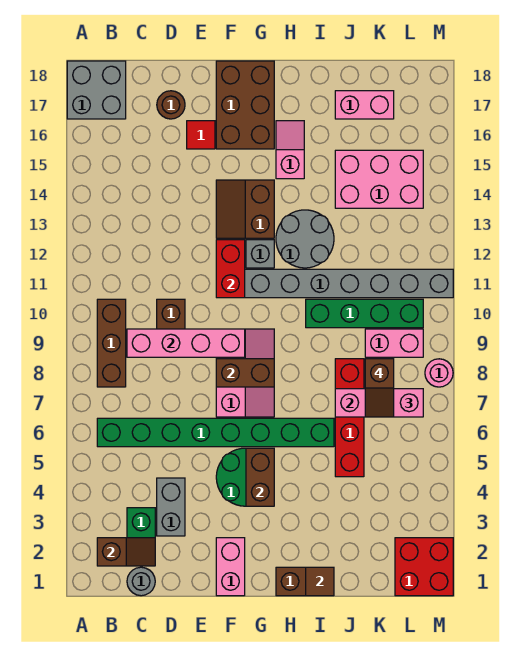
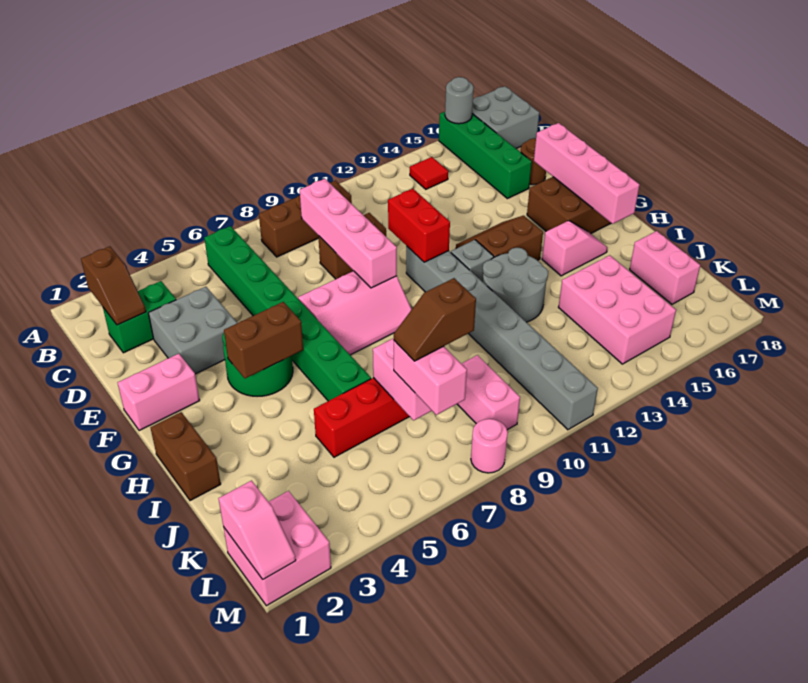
grey round brick C1 level 1 -> grey round brick A16 level 2
grey brick D3:D4 level 1 -> grey brick D3:E4 level 1
red tile E16 level 1 -> red tile B14 level 1
none -> pink brick E17:H17 level 2
brown brick F8:G8 level 2 -> none
red brick F11:F12 level 2 -> red brick E11:F11 level 2
brown tile I1 level 2 -> none
green brick I10:L10 level 1 -> green brick A16:D16 level 1
red brick L1:M2 level 1 -> pink brick L1:M2 level 1
none -> pink slope L1:M1 level 2 top L

